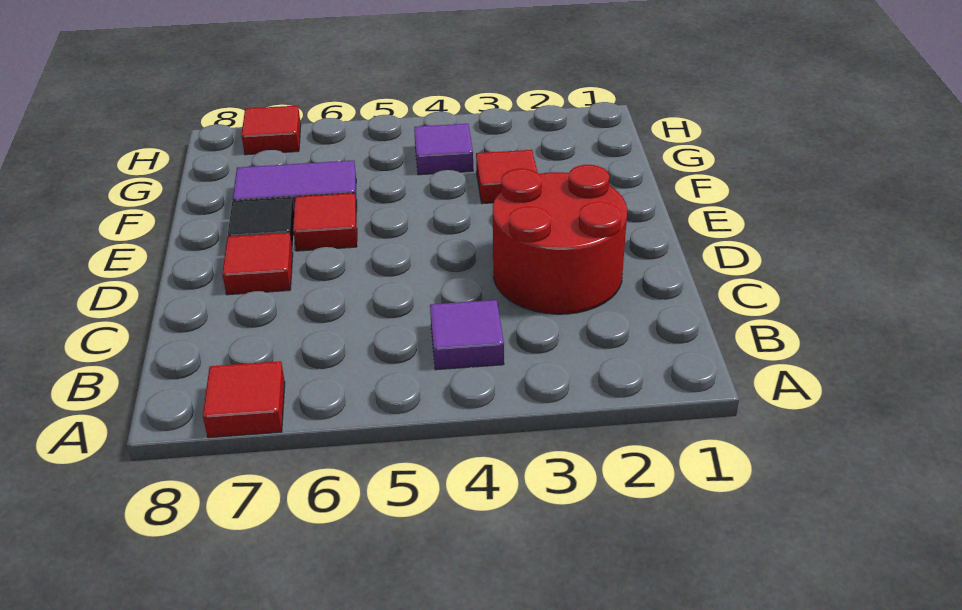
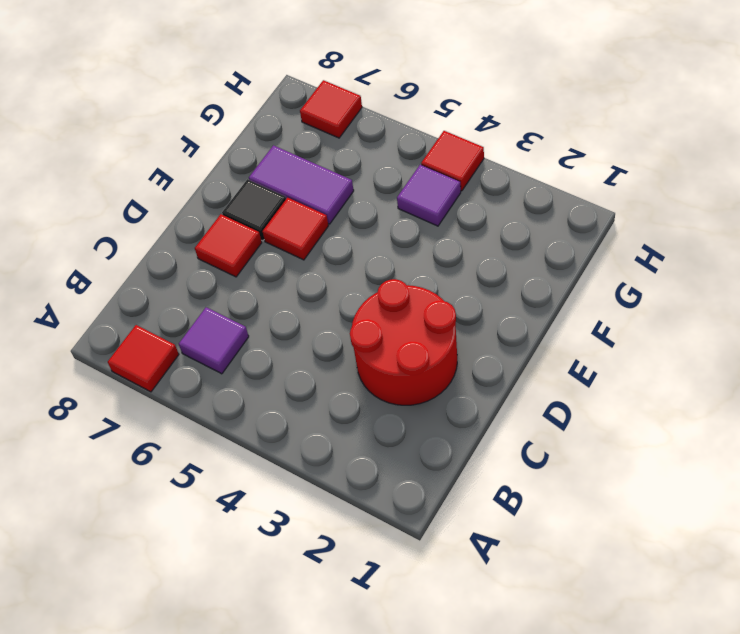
purple tile B4 level 1 -> purple tile B6 level 1
red tile F3 level 1 -> red tile H4 level 1

